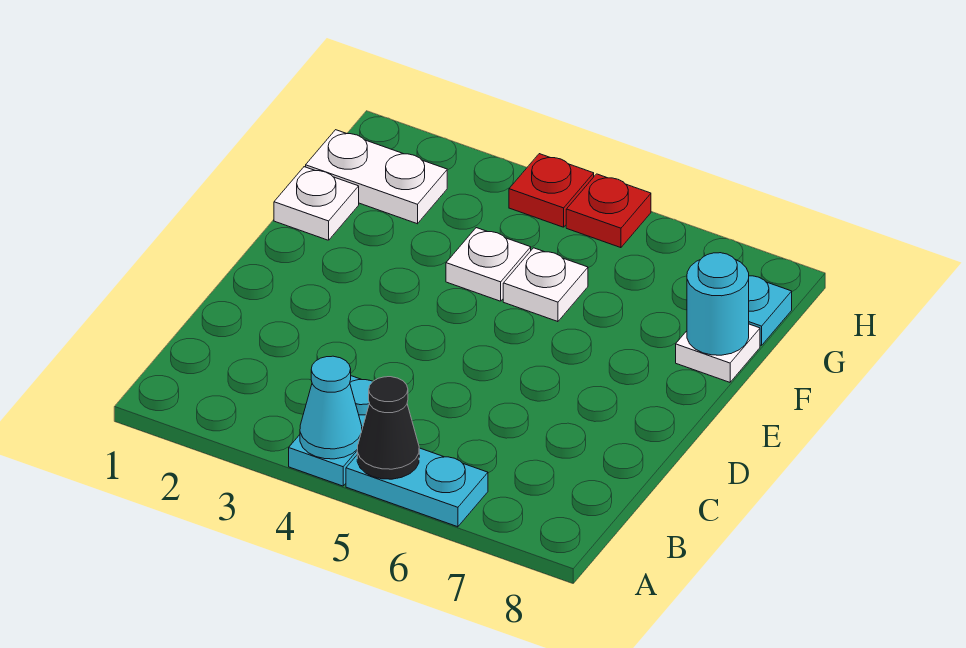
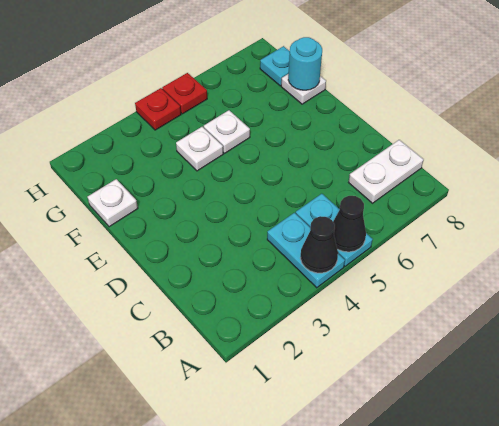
cyan cone A4 level 2 -> black cone A4 level 2
cyan plate A5:A6 level 1 -> cyan plate A5:B5 level 1
white plate G1:G2 level 1 -> white plate B7:B8 level 1

